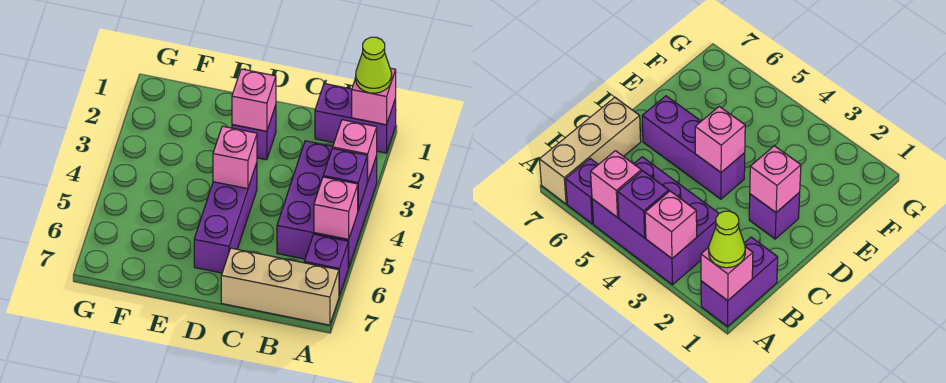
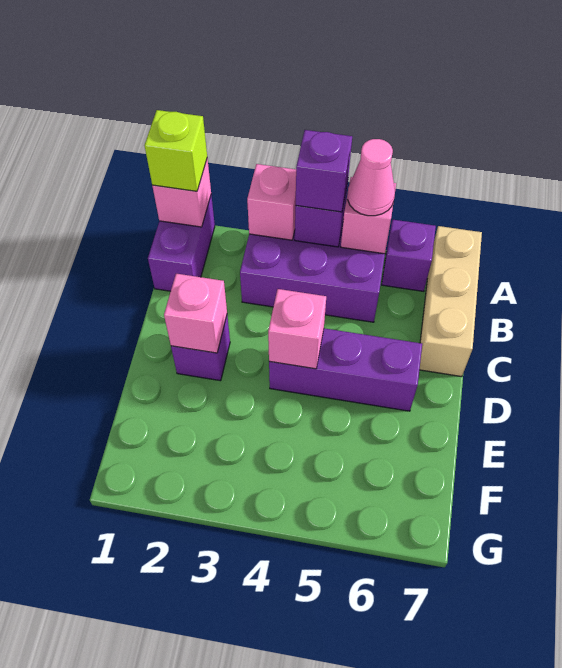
lime cone A1 level 3 -> lime brick A1 level 3
none -> purple brick A4 level 3
none -> pink cone A5 level 3

